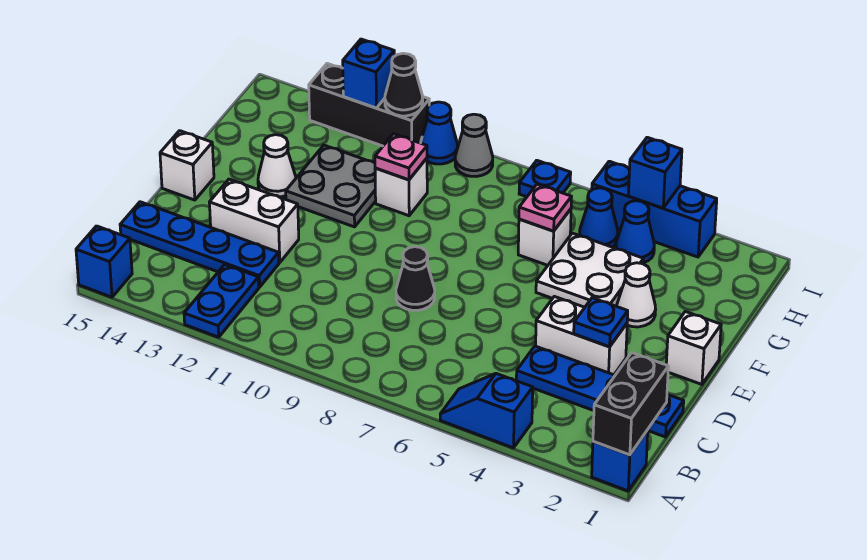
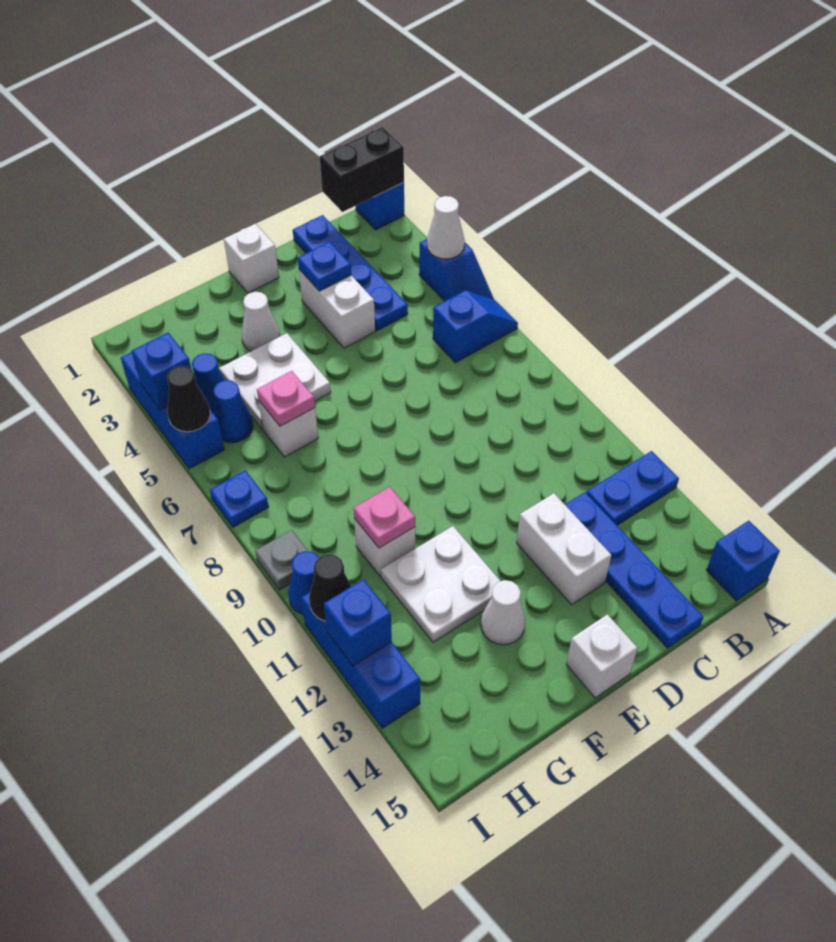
none -> white cone A4 level 2
none -> blue slope A6:B6 level 1 top B
black cone D8 level 1 -> black cone I5 level 2
grey plate F11:G12 level 1 -> white plate F11:G12 level 1
grey cone I9 level 1 -> grey plate I9 level 1
black brick I11:I13 level 1 -> blue brick I11:I13 level 1

